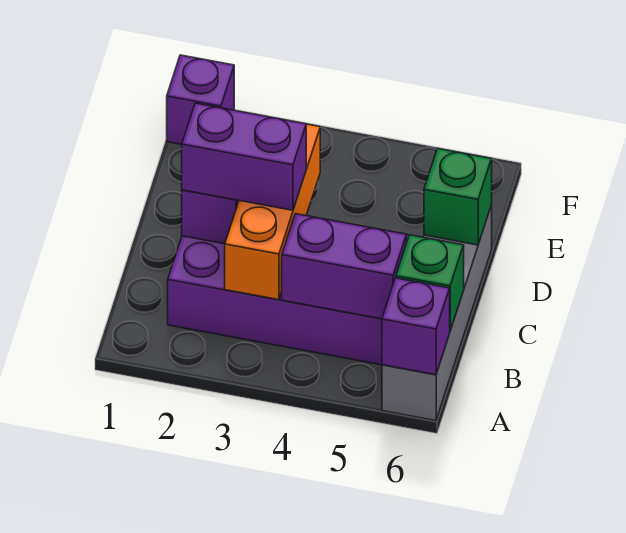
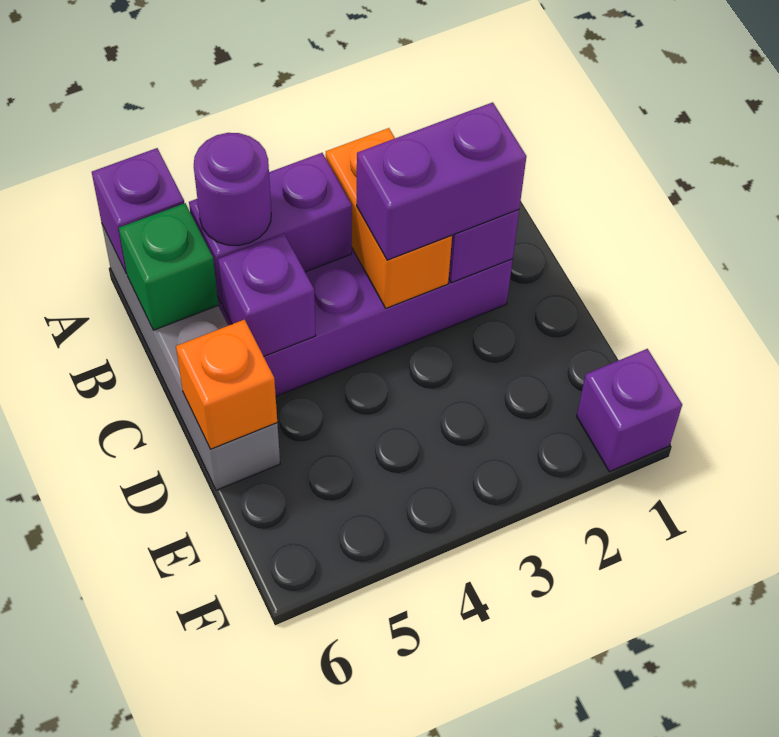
orange brick B3:D3 level 2 -> orange brick B3:C3 level 2
none -> purple round brick B5 level 3
none -> purple brick C5 level 2
green brick D6 level 2 -> orange brick D6 level 2

